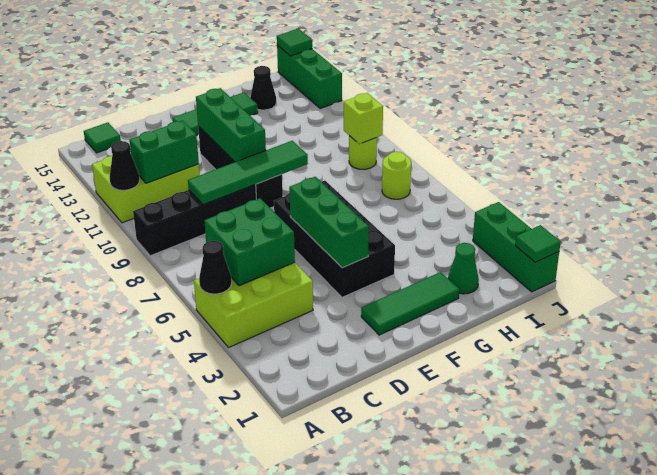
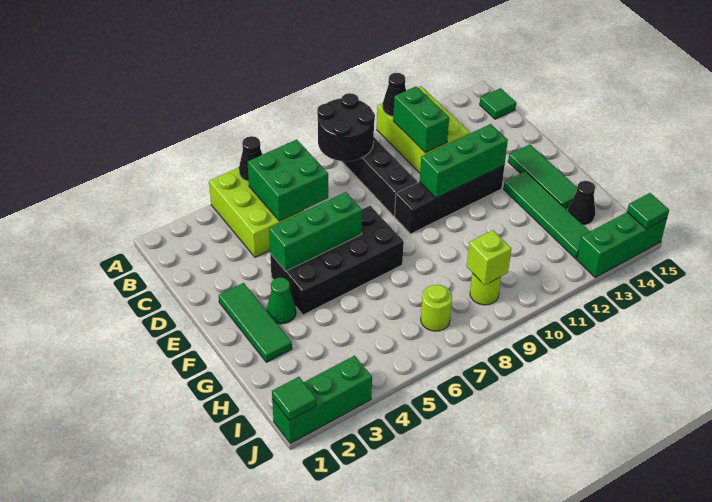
none -> black round brick A8:B9 level 2
green tile C9:F9 level 2 -> green tile F13:I13 level 1
green cone H2 level 1 -> green cone F3 level 1

